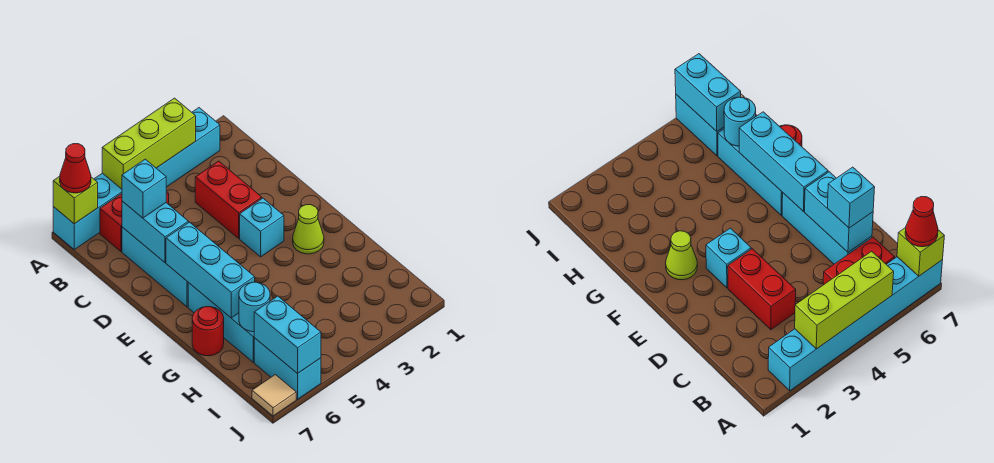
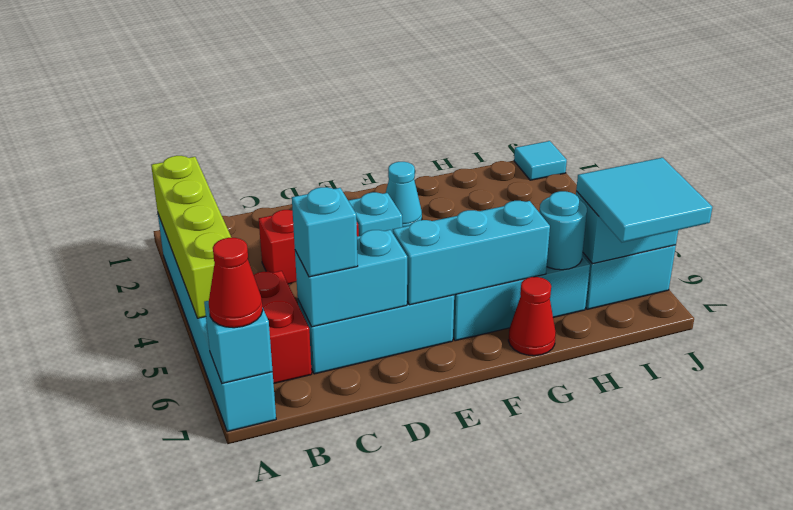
lime brick A3:A5 level 2 -> lime brick A2:A5 level 2
lime brick A7 level 2 -> cyan brick A7 level 2
lime cone F2 level 1 -> cyan cone F2 level 1
red round brick G7 level 1 -> red cone G7 level 1
none -> cyan tile I6:J7 level 3
none -> cyan tile J1 level 1
tan tile J7 level 1 -> none

